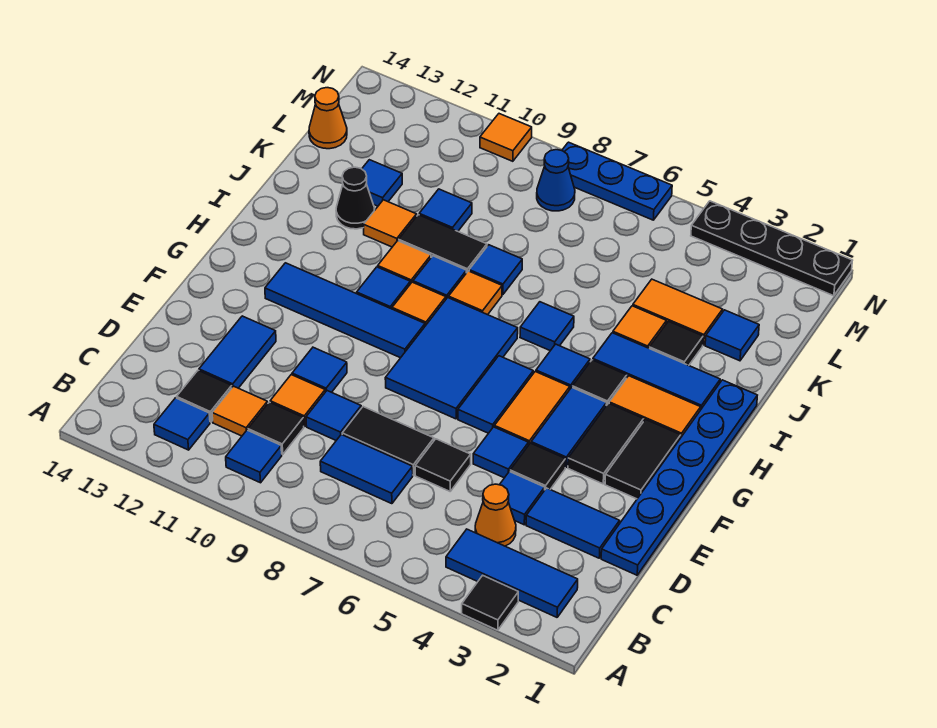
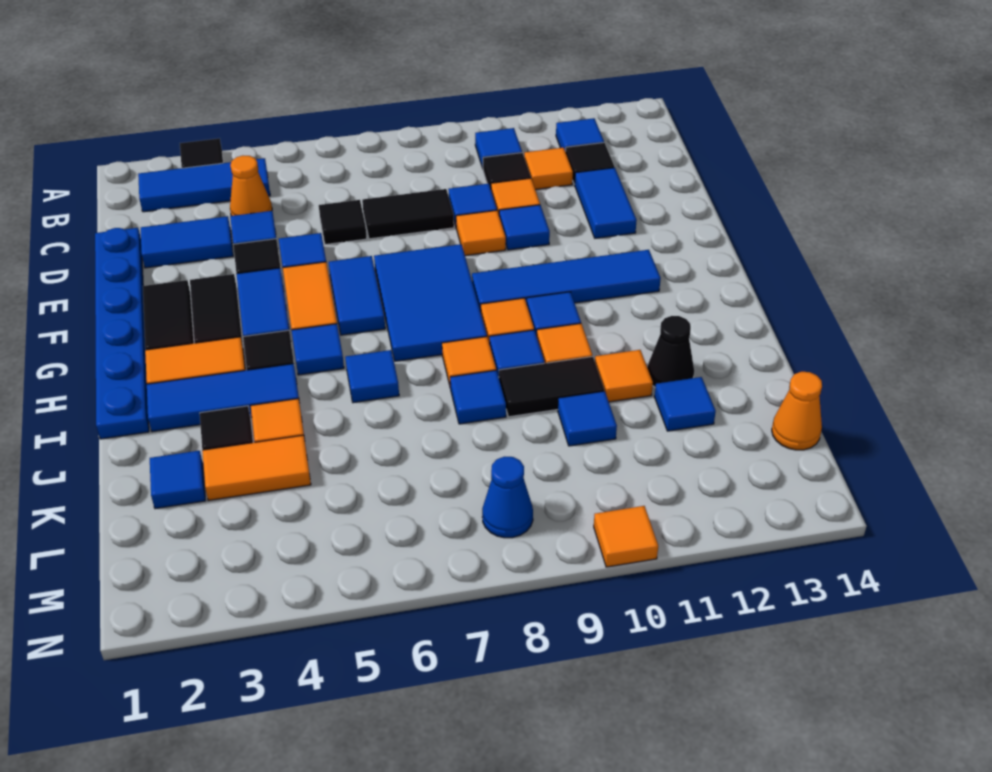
blue tile C7:C8 level 1 -> none
none -> orange tile E9 level 1
black plate N1:N4 level 1 -> none
blue plate N6:N8 level 1 -> none

